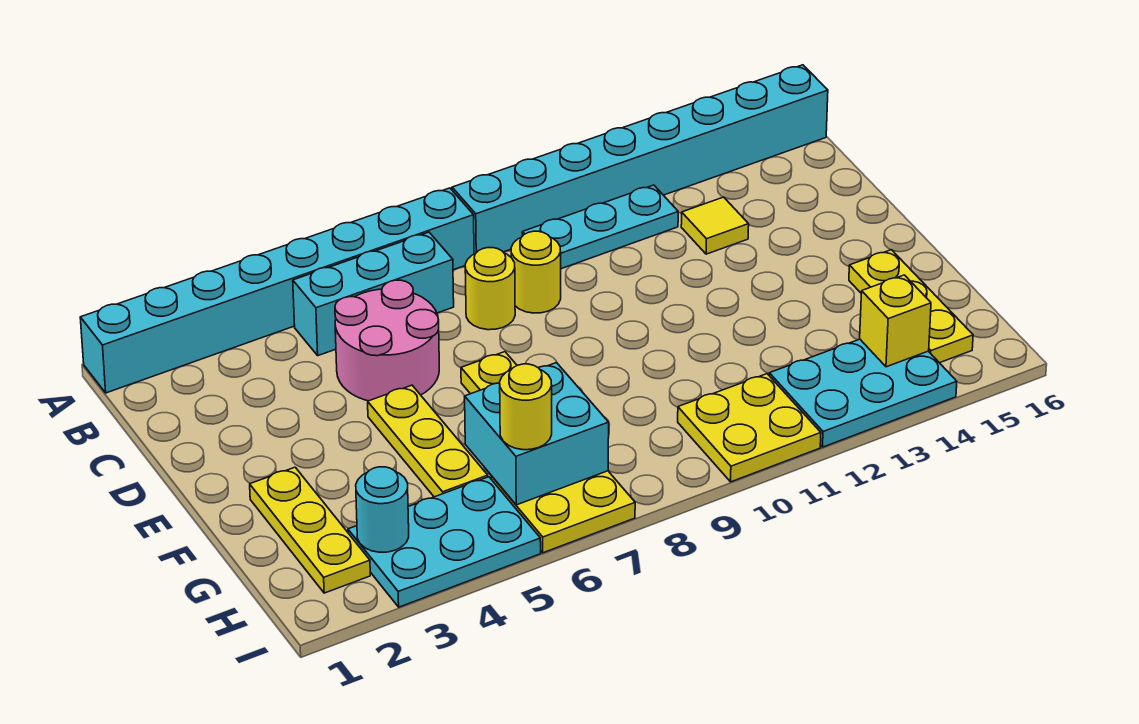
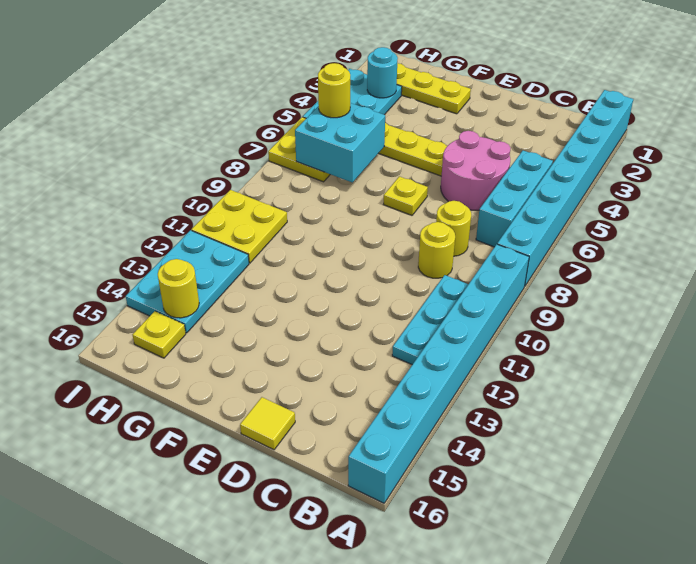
yellow tile C13 level 1 -> yellow tile D16 level 1
yellow plate F15:H15 level 1 -> yellow plate H15 level 1
yellow brick H14 level 2 -> yellow round brick H14 level 2

